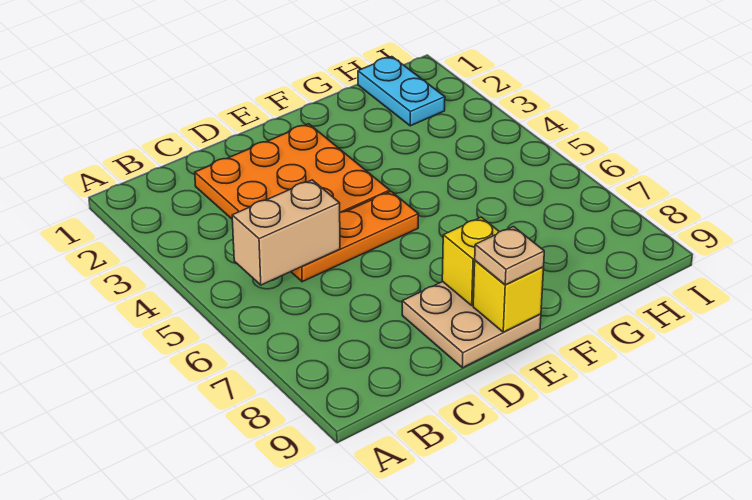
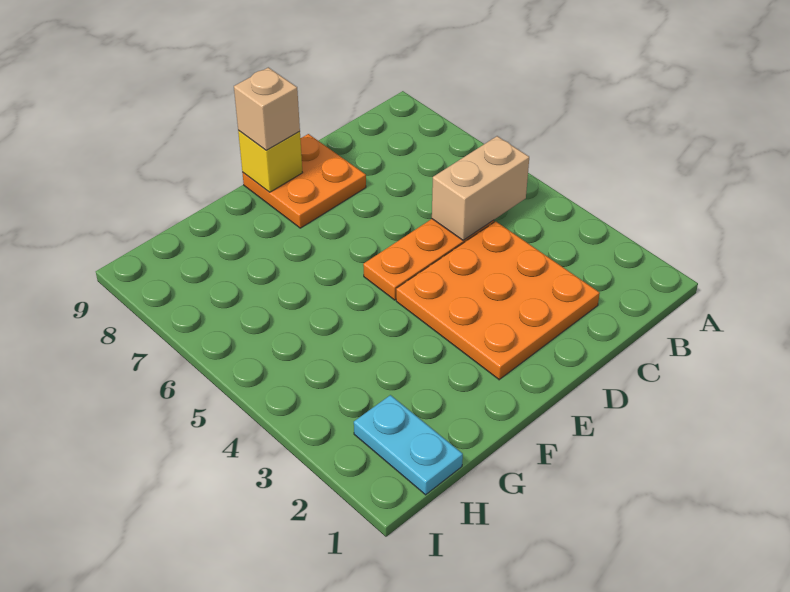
tan plate D8:E9 level 1 -> orange plate D8:E9 level 1
yellow brick E8 level 2 -> none
tan plate E9 level 3 -> tan brick E9 level 3

